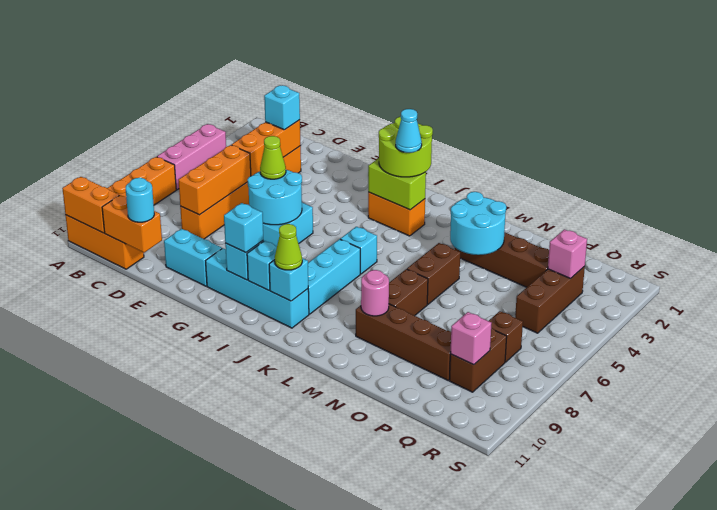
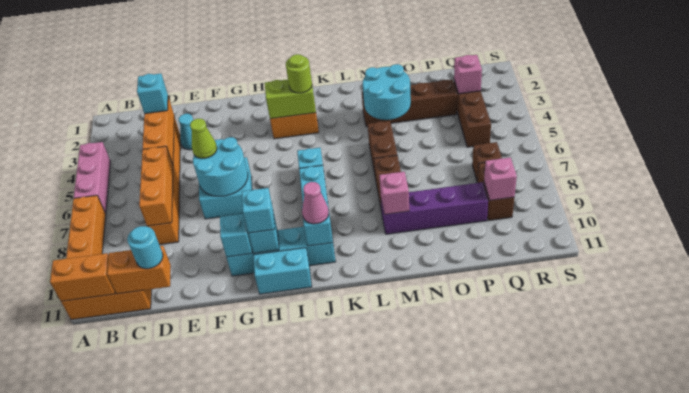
cyan brick E10:F10 level 1 -> cyan brick H11:I11 level 1
lime round brick I2:J3 level 3 -> lime round brick J3 level 3
cyan brick I10 level 2 -> cyan brick G10 level 2
cyan cone J3 level 4 -> cyan cone E3 level 1
lime cone J10 level 3 -> pink cone J10 level 3
brown brick M9:P9 level 1 -> purple brick M9:P9 level 1
pink round brick M9 level 2 -> pink brick M9 level 2

